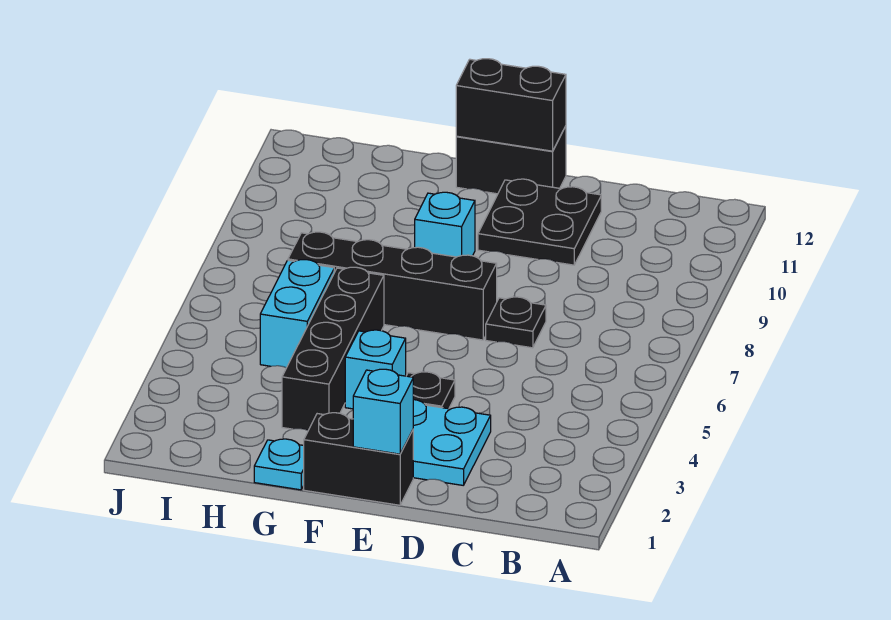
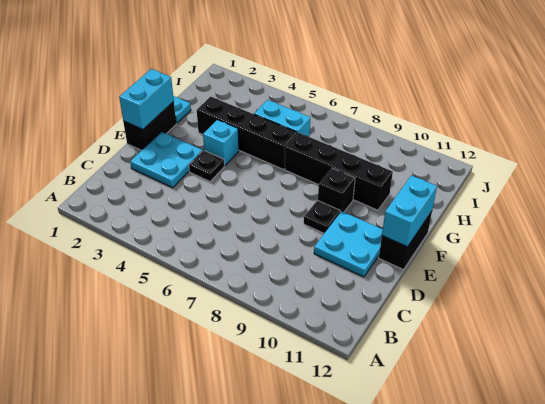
black plate D7 level 1 -> black plate E9 level 1
black plate D10:E11 level 1 -> cyan plate D10:E11 level 1
cyan brick E1 level 2 -> cyan brick E1:F1 level 2
black brick E7:H7 level 1 -> black brick G7:G10 level 1
black brick E12:F12 level 2 -> cyan brick E12:F12 level 2
cyan brick F9 level 1 -> black brick F9 level 1

